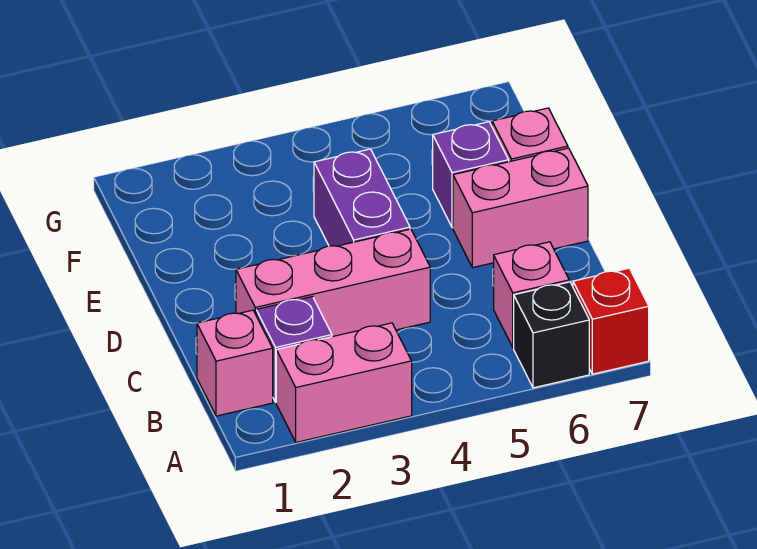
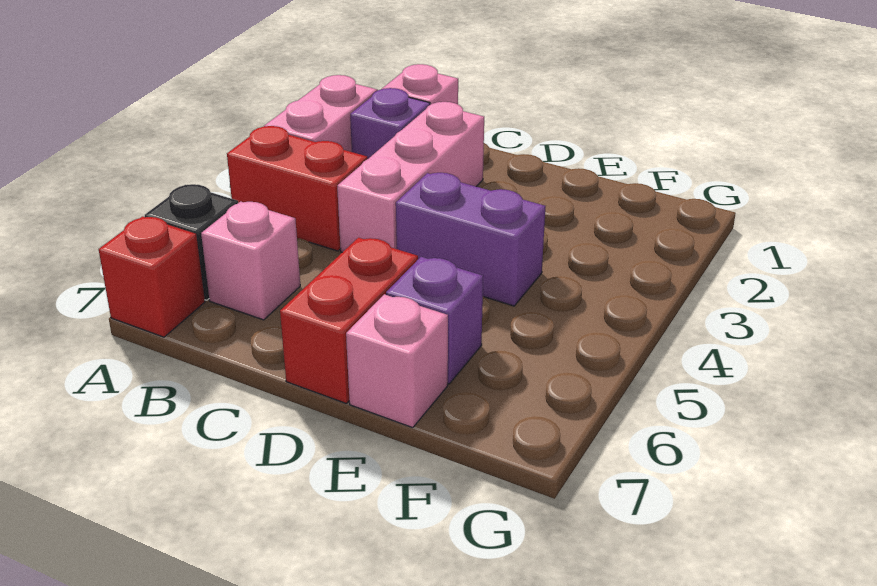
none -> red brick A4:B4 level 1
pink brick D6:D7 level 1 -> red brick D6:D7 level 1

